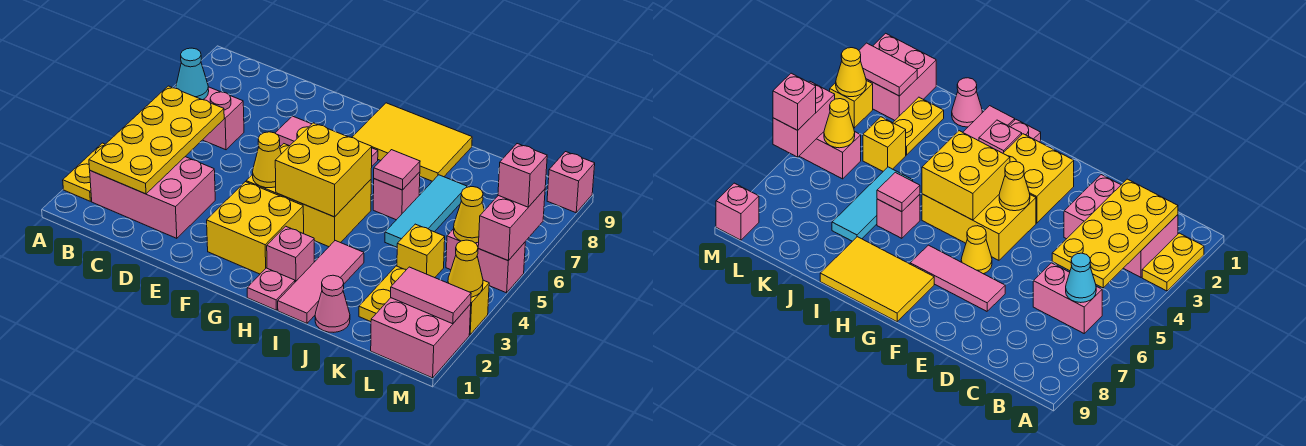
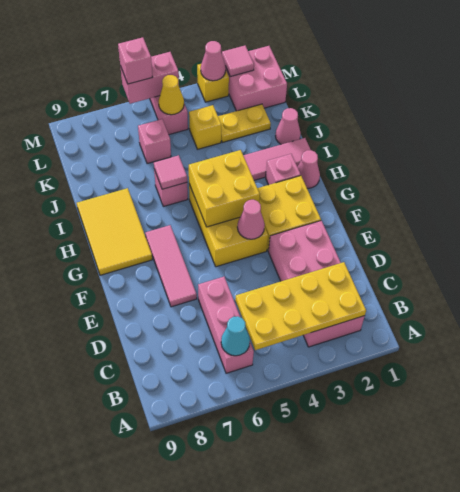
yellow plate A2:A3 level 1 -> none
pink brick B2:D3 level 1 -> pink brick B2:E3 level 1
pink brick B6:C6 level 1 -> pink brick B6:D6 level 1
yellow cone F4 level 2 -> pink cone F4 level 2
yellow cone F6 level 1 -> none
pink plate H1 level 1 -> pink cone H1 level 1
cyan tile J5:J7 level 1 -> none
pink tile L2:M2 level 2 -> pink tile M2 level 2
yellow cone M3 level 2 -> pink cone M3 level 2
pink brick M9 level 1 -> pink brick K6 level 1

